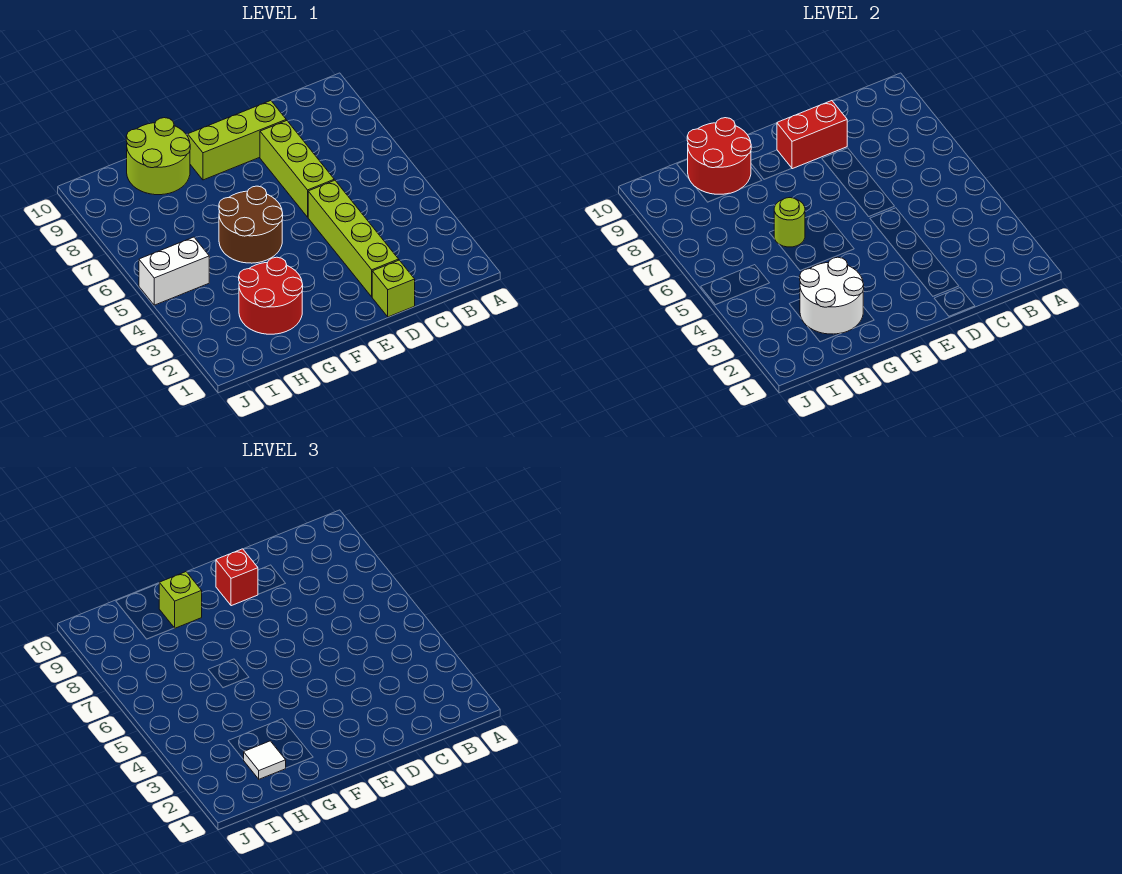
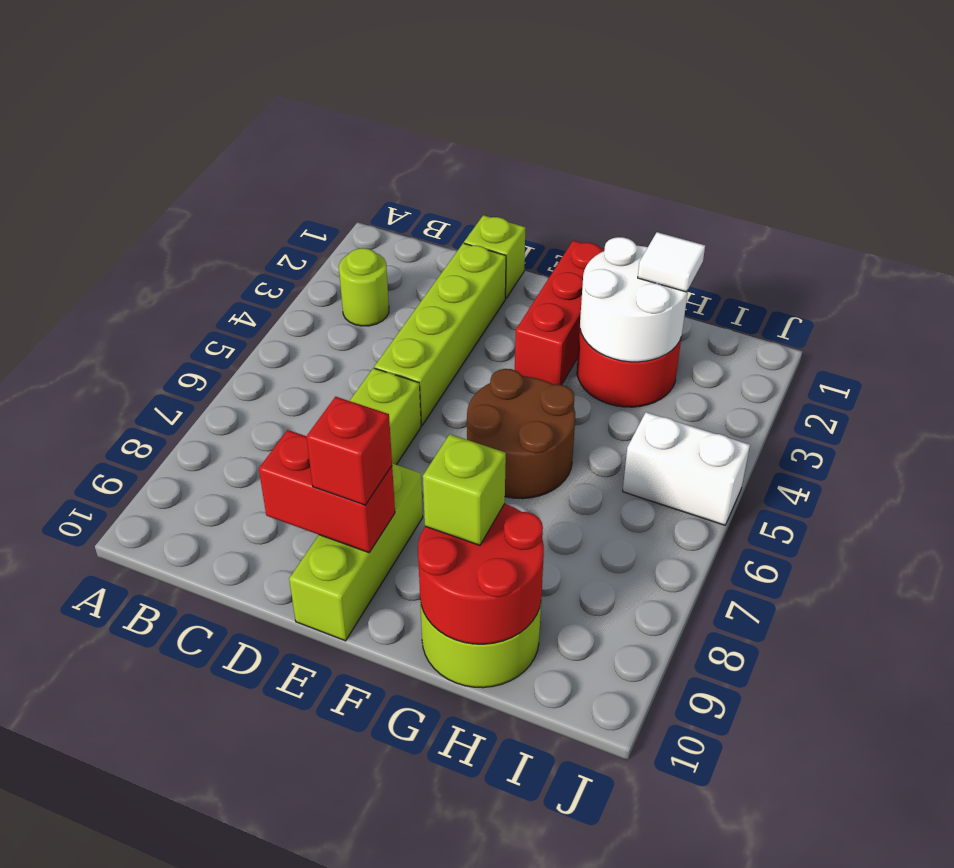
lime brick D9:F9 level 1 -> lime brick E8:E10 level 1
none -> red brick F1:F3 level 1
lime round brick G6 level 2 -> lime round brick B3 level 1

